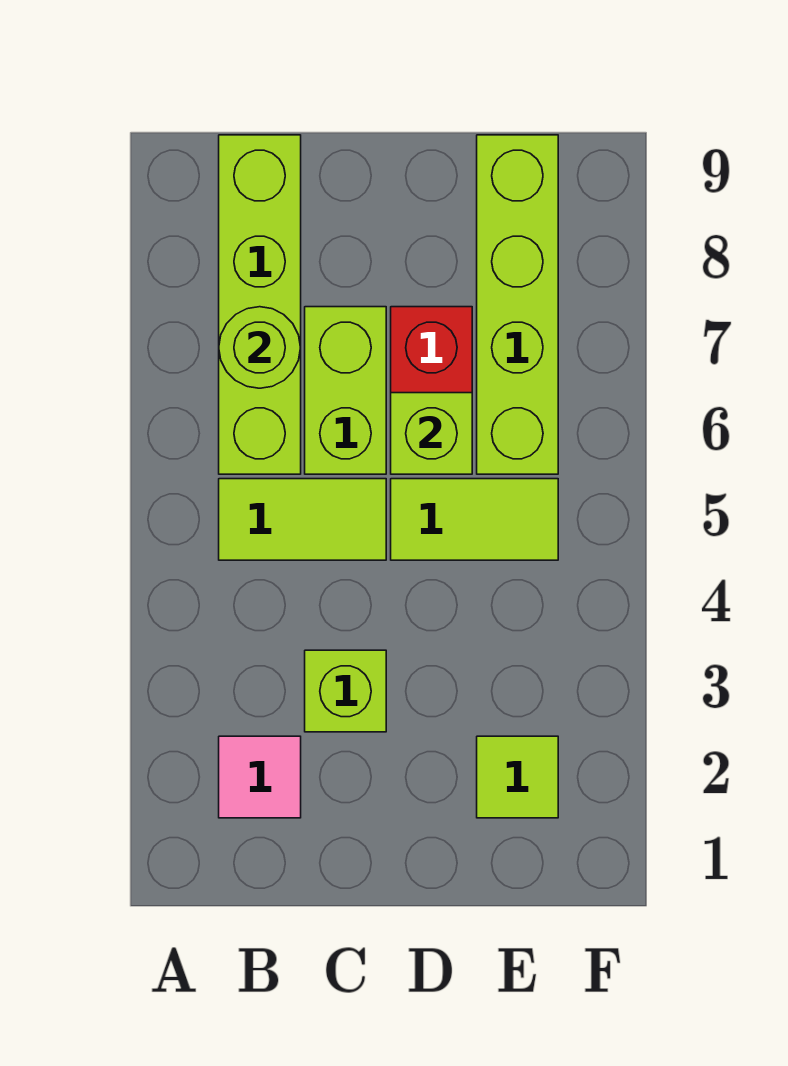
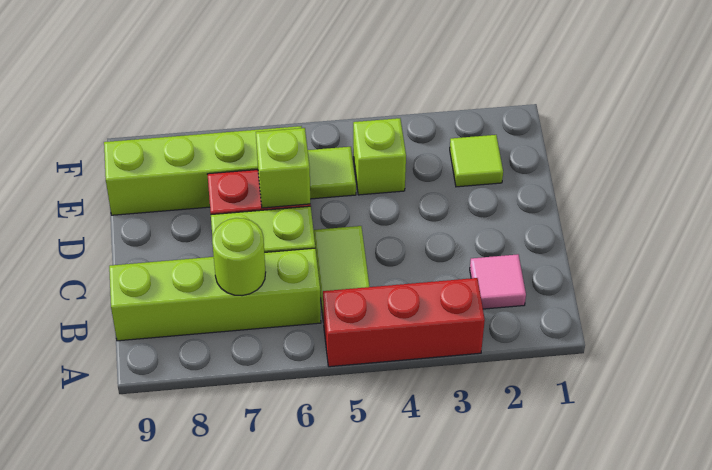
none -> red brick A3:A5 level 1
lime brick C3 level 1 -> lime brick E4 level 1
lime tile D5:E5 level 1 -> lime tile E5 level 1

